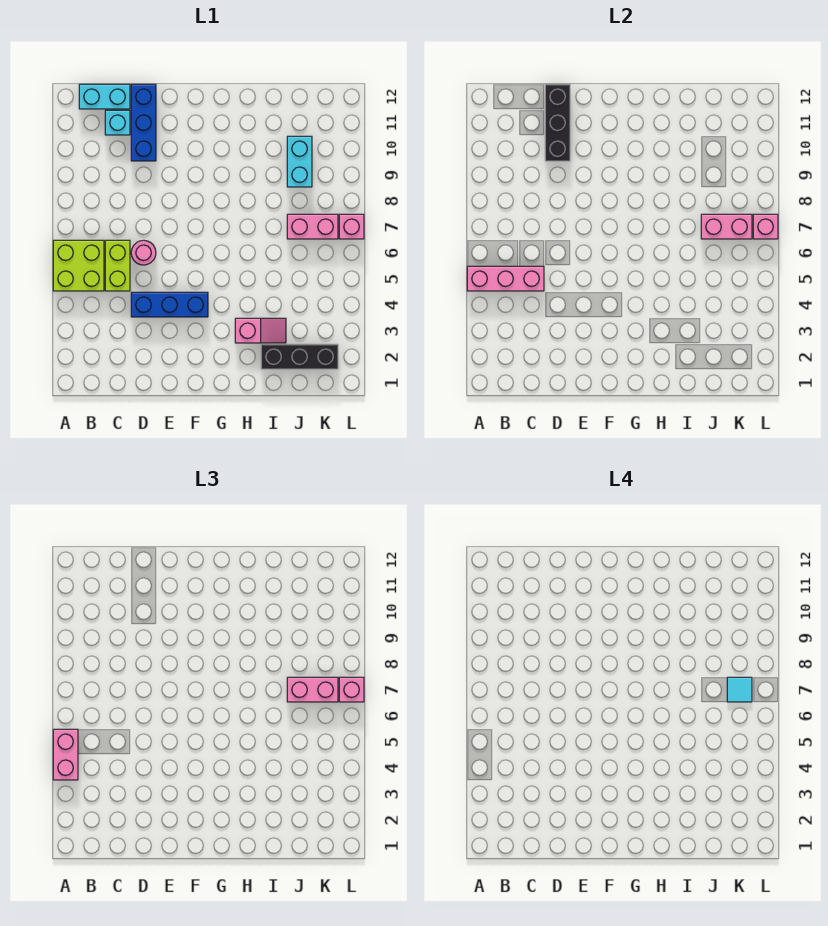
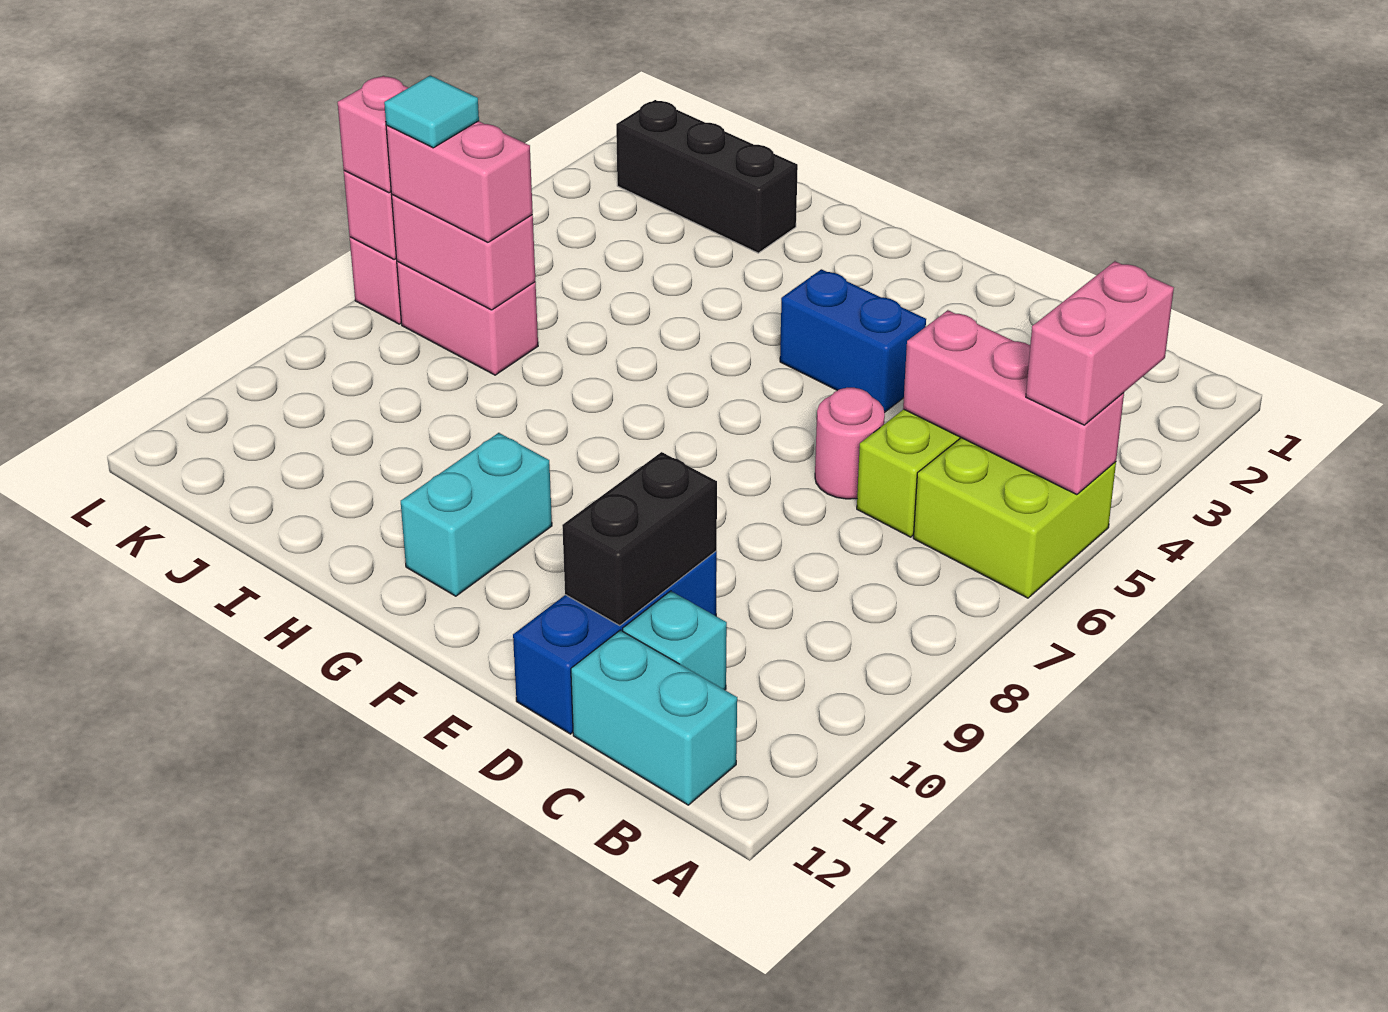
blue brick D4:F4 level 1 -> blue brick E4:F4 level 1
black brick D10:D12 level 2 -> black brick D10:D11 level 2
pink slope H3:I3 level 1 top H -> none
cyan brick J9:J10 level 1 -> cyan brick G10:G11 level 1

